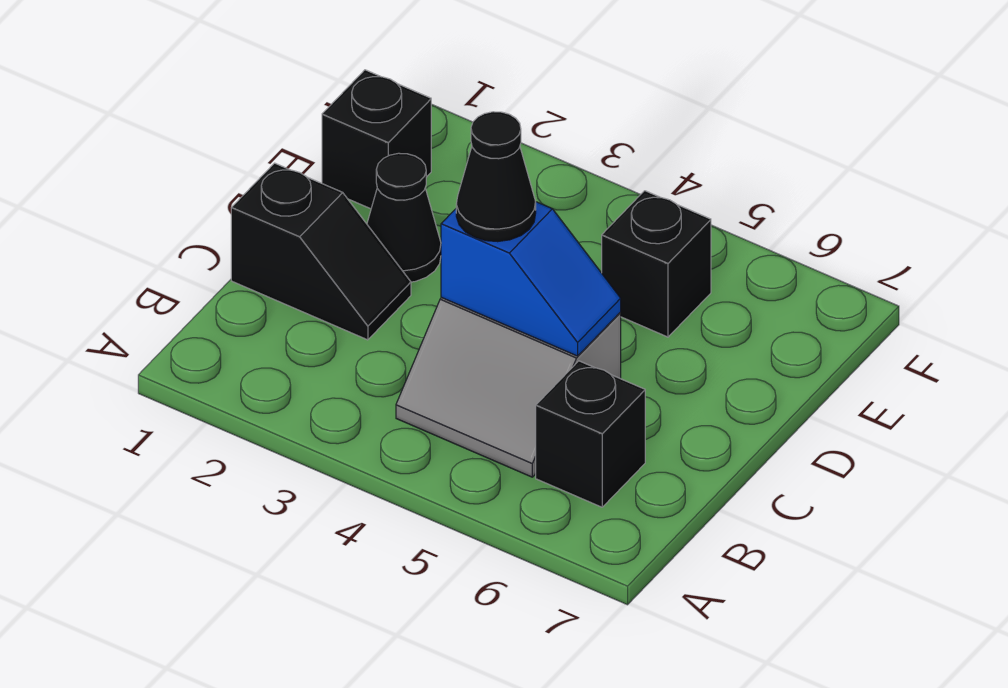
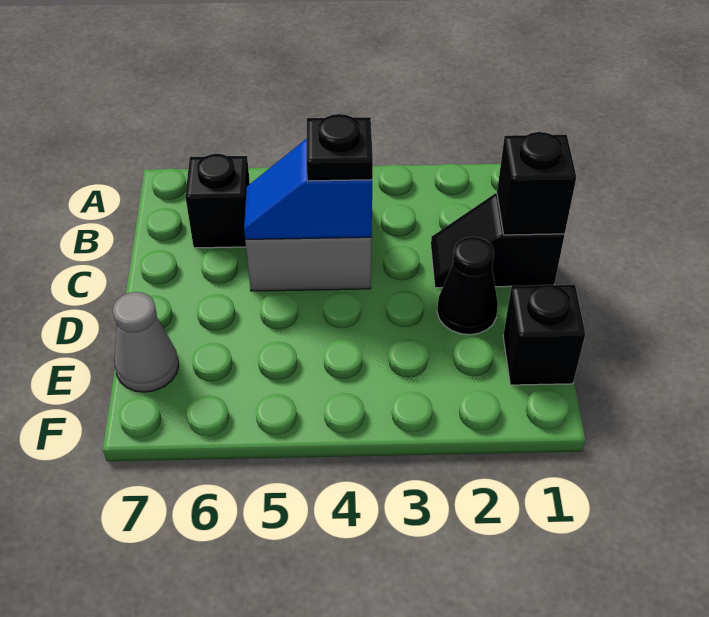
black cone C4 level 3 -> black plate C4 level 3
black brick E5 level 1 -> black brick C1 level 2
none -> grey cone E7 level 1

